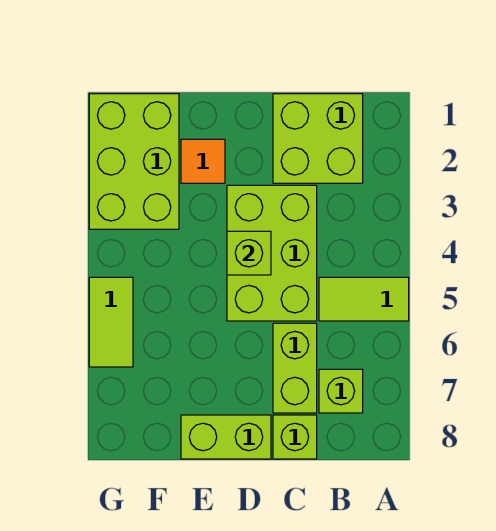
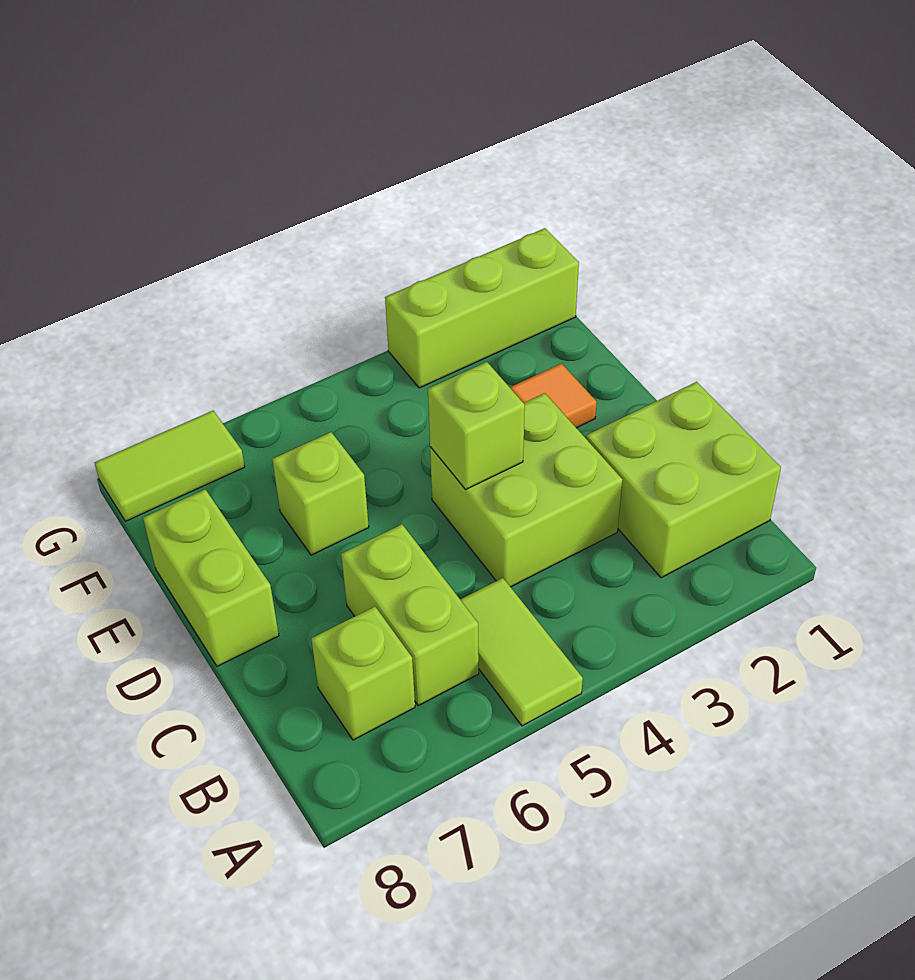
lime brick C3:D5 level 1 -> lime brick C3:D4 level 1
lime brick C6:C7 level 1 -> lime brick B6:C6 level 1
lime brick C8 level 1 -> lime brick E6 level 1
lime brick F1:G3 level 1 -> lime brick G1:G3 level 1
lime tile G5:G6 level 1 -> lime tile G7:G8 level 1

